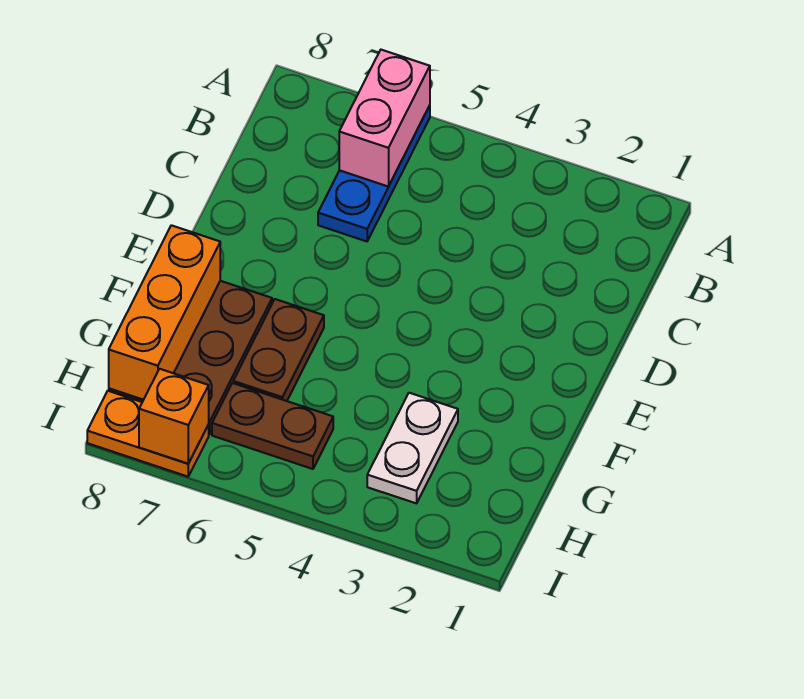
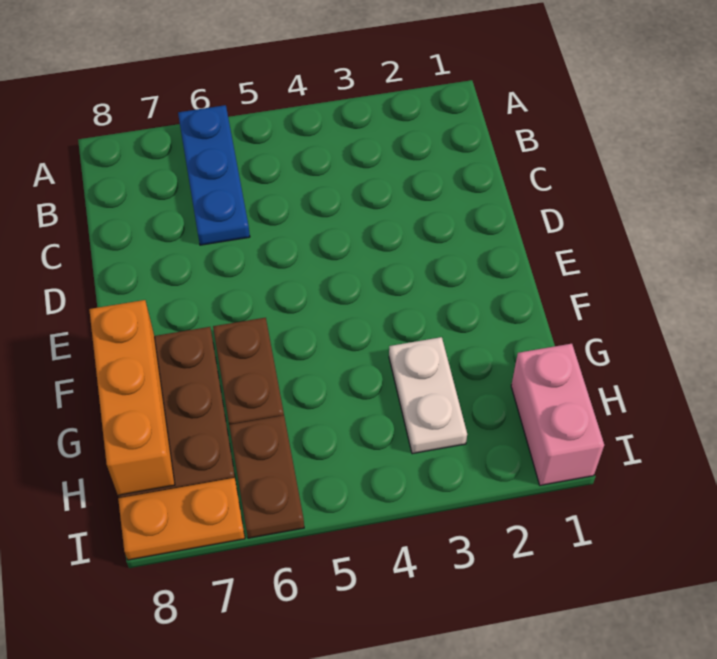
pink brick A6:B6 level 2 -> pink brick H1:I1 level 1
brown plate H5:H6 level 1 -> brown plate H6:I6 level 1
orange brick I7 level 2 -> none

